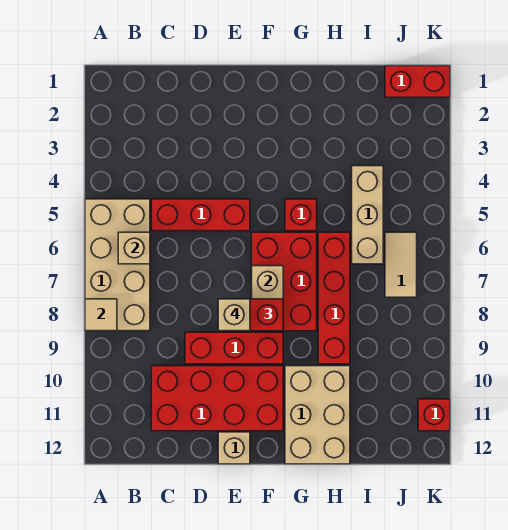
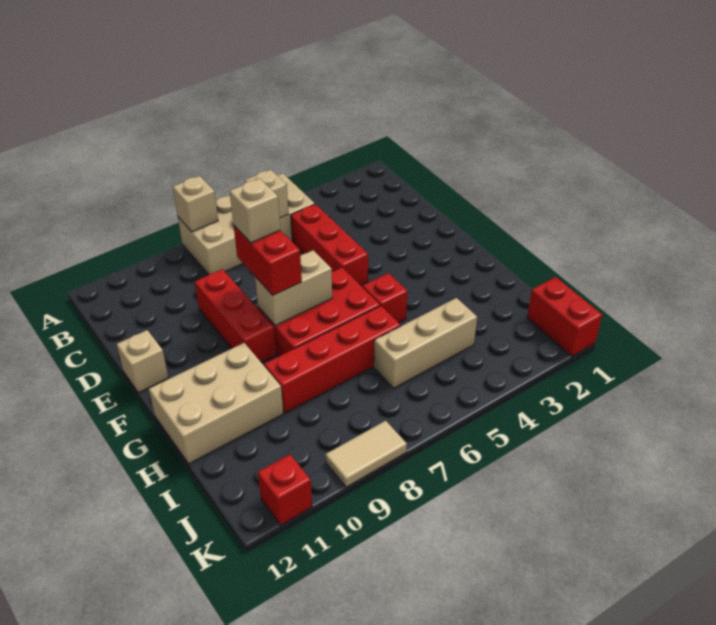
tan tile A8 level 2 -> tan brick A8 level 2
red brick C10:F11 level 1 -> none
tan tile J6:J7 level 1 -> tan tile K8:K9 level 1

